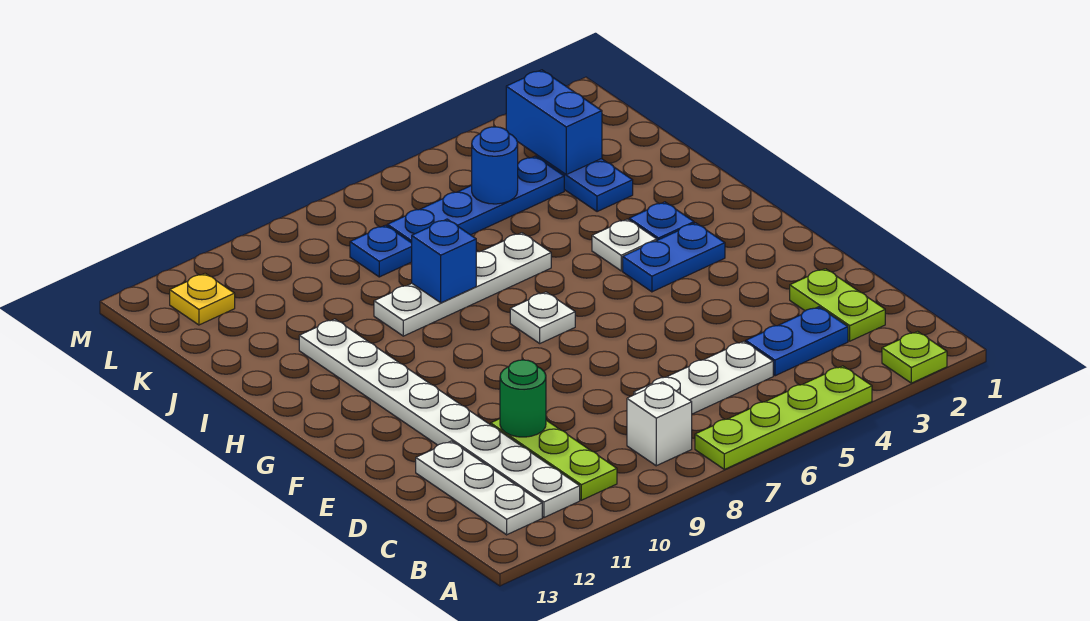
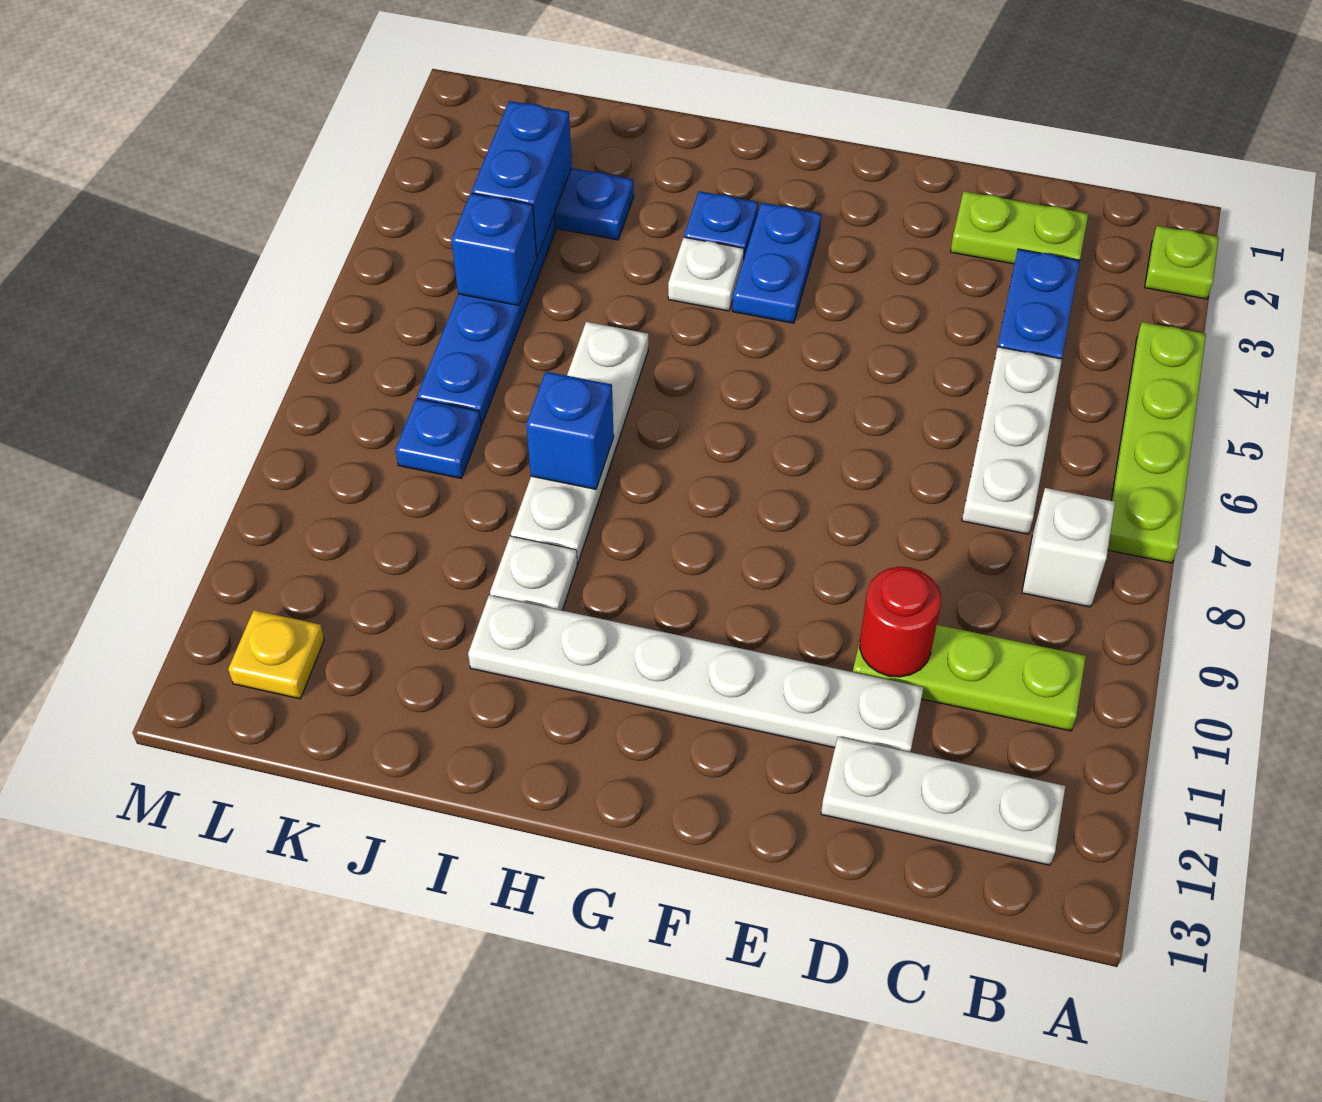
white plate B11:I11 level 1 -> white plate D11:I11 level 1
green round brick D10 level 2 -> red round brick D10 level 2
white plate G7 level 1 -> white plate I10 level 1
blue brick K3:L3 level 2 -> blue brick K3:K4 level 2
blue round brick K5 level 2 -> blue brick K5 level 2

